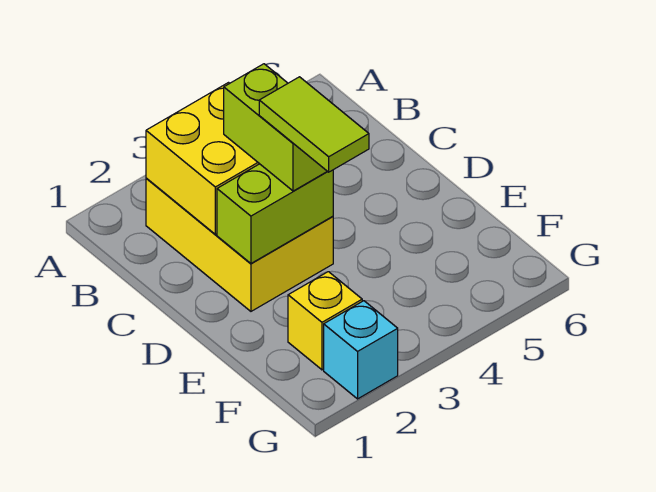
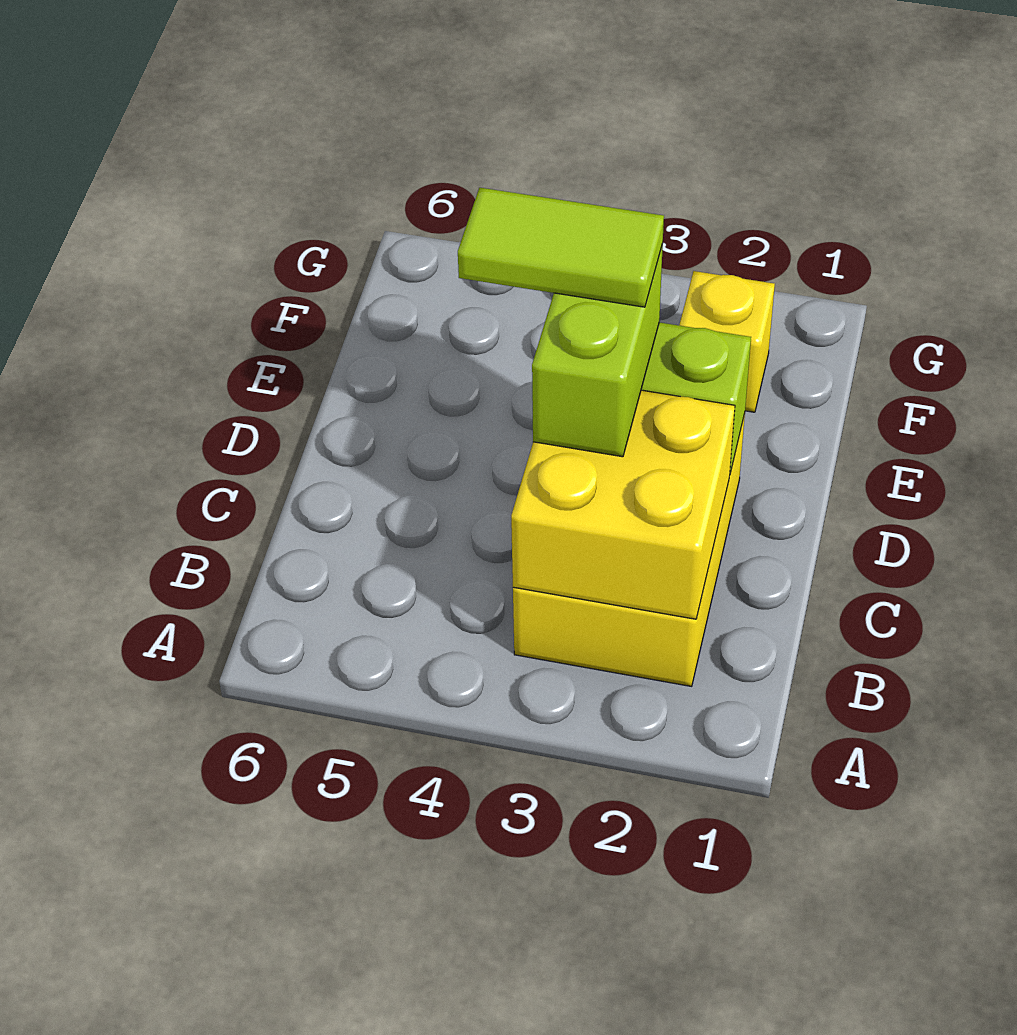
lime tile D3:E3 level 4 -> lime tile D3:D4 level 4
cyan brick G2 level 1 -> none

